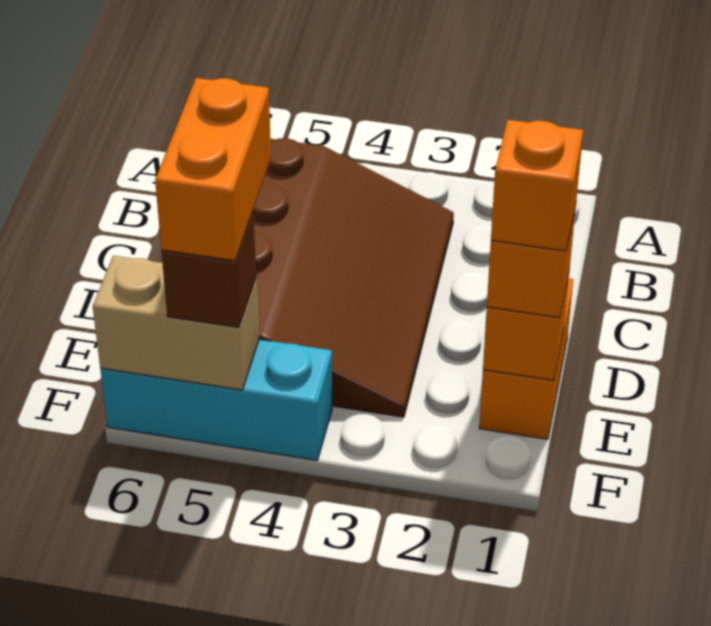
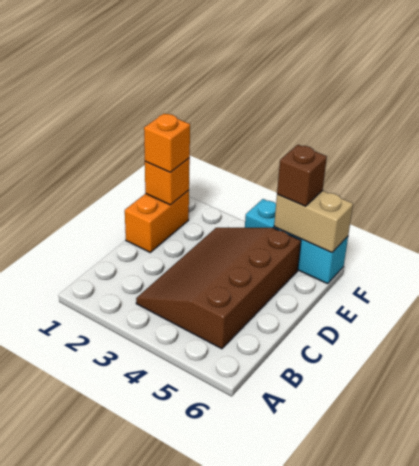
orange brick E1 level 4 -> none
orange brick E5:F5 level 4 -> none

